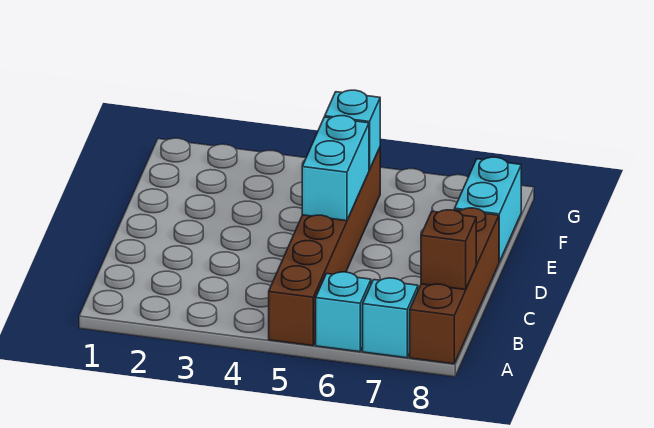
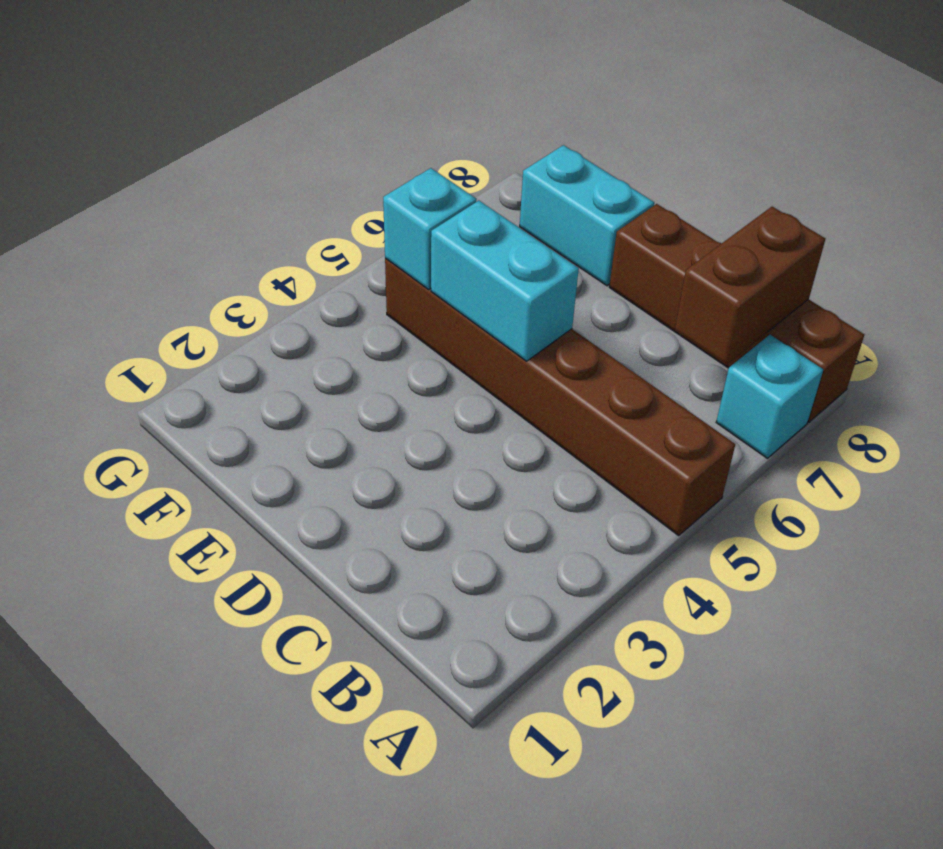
cyan brick A6 level 1 -> none
brown brick B8 level 2 -> brown brick B7:B8 level 2

